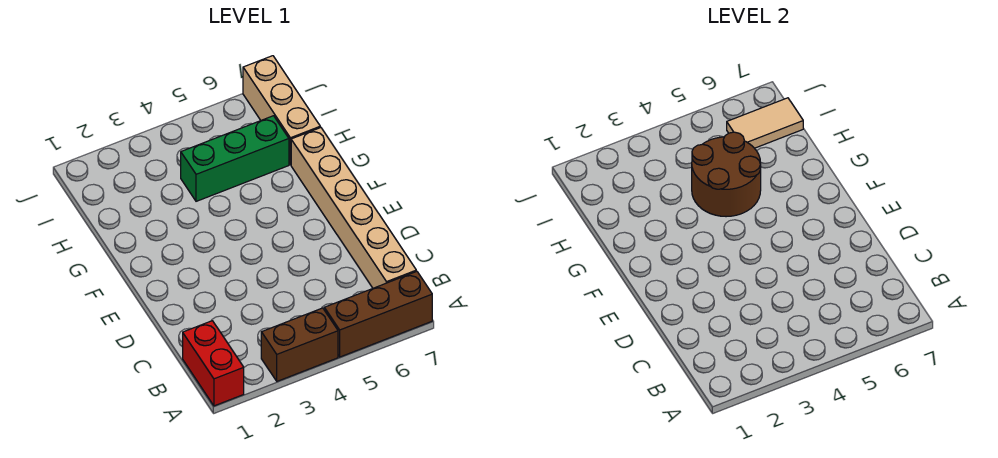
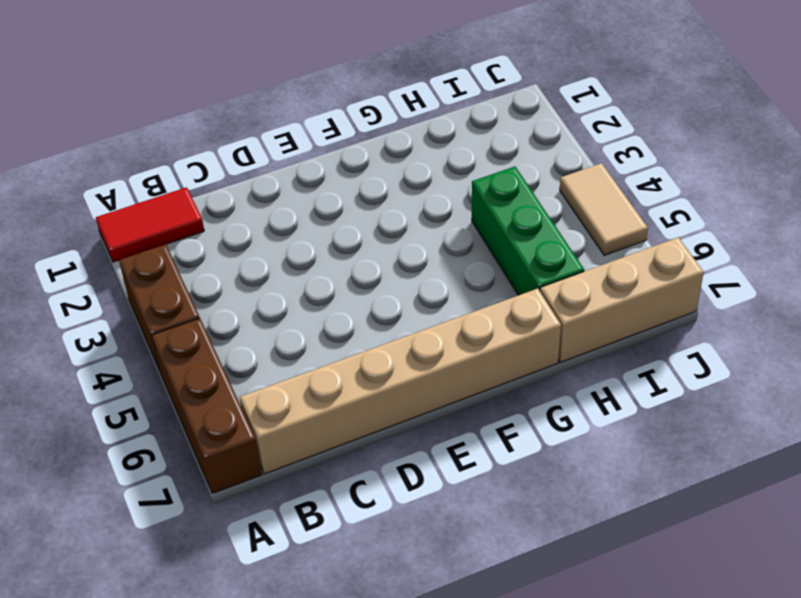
red brick A1:B1 level 1 -> red tile A1:B1 level 1
brown round brick G4:H5 level 2 -> none
tan tile I6:I7 level 2 -> tan tile J4:J5 level 1

